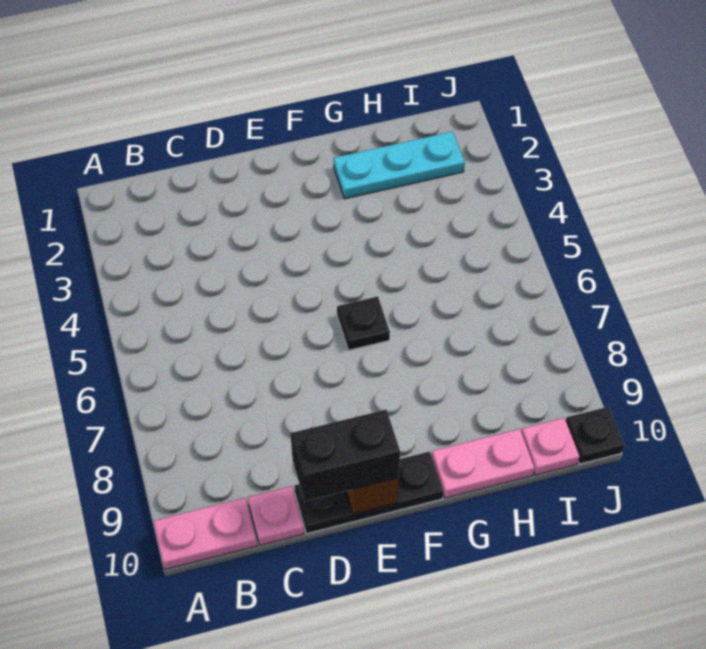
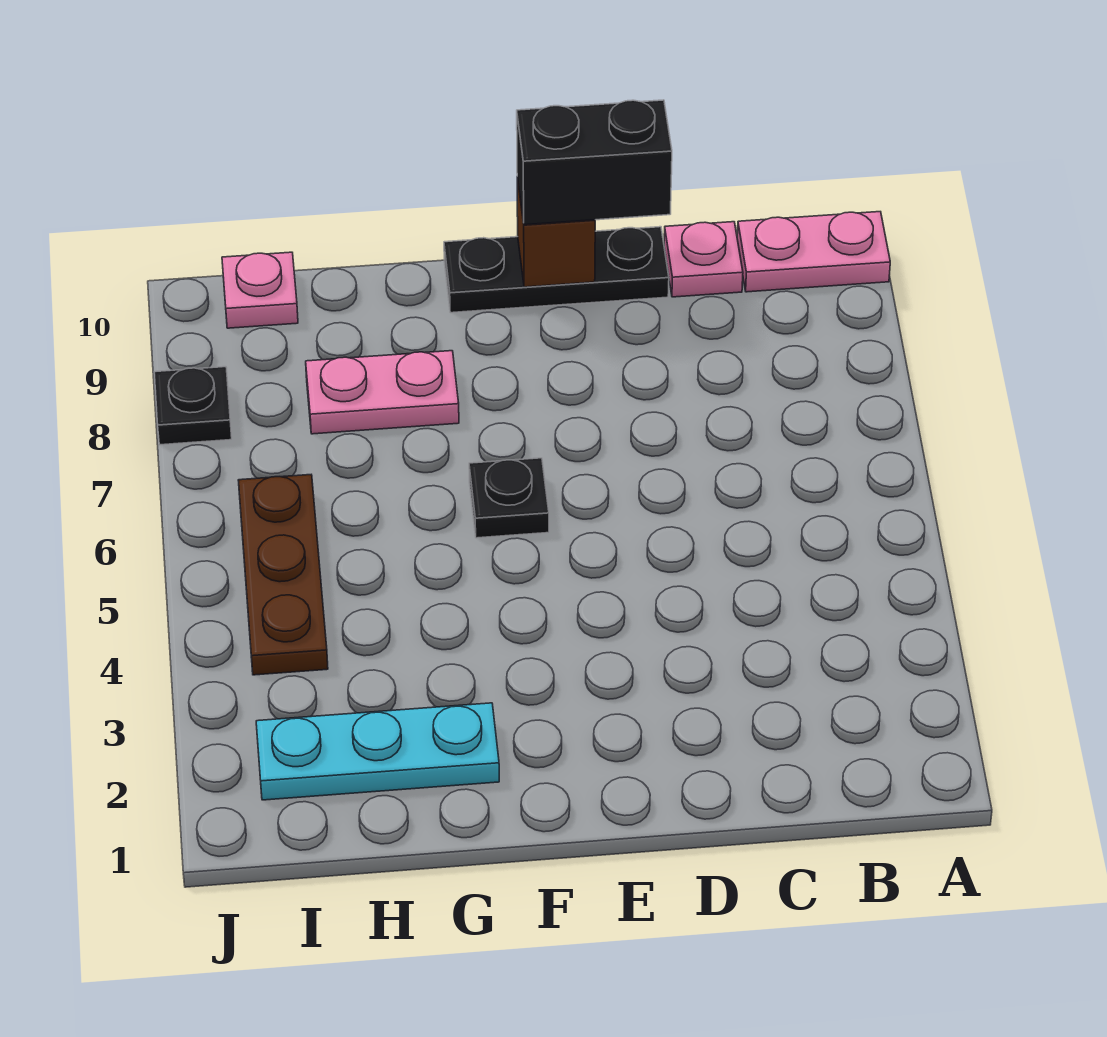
pink plate G10:H10 level 1 -> pink plate G8:H8 level 1
none -> brown plate I4:I6 level 1
black plate J10 level 1 -> black plate J8 level 1

